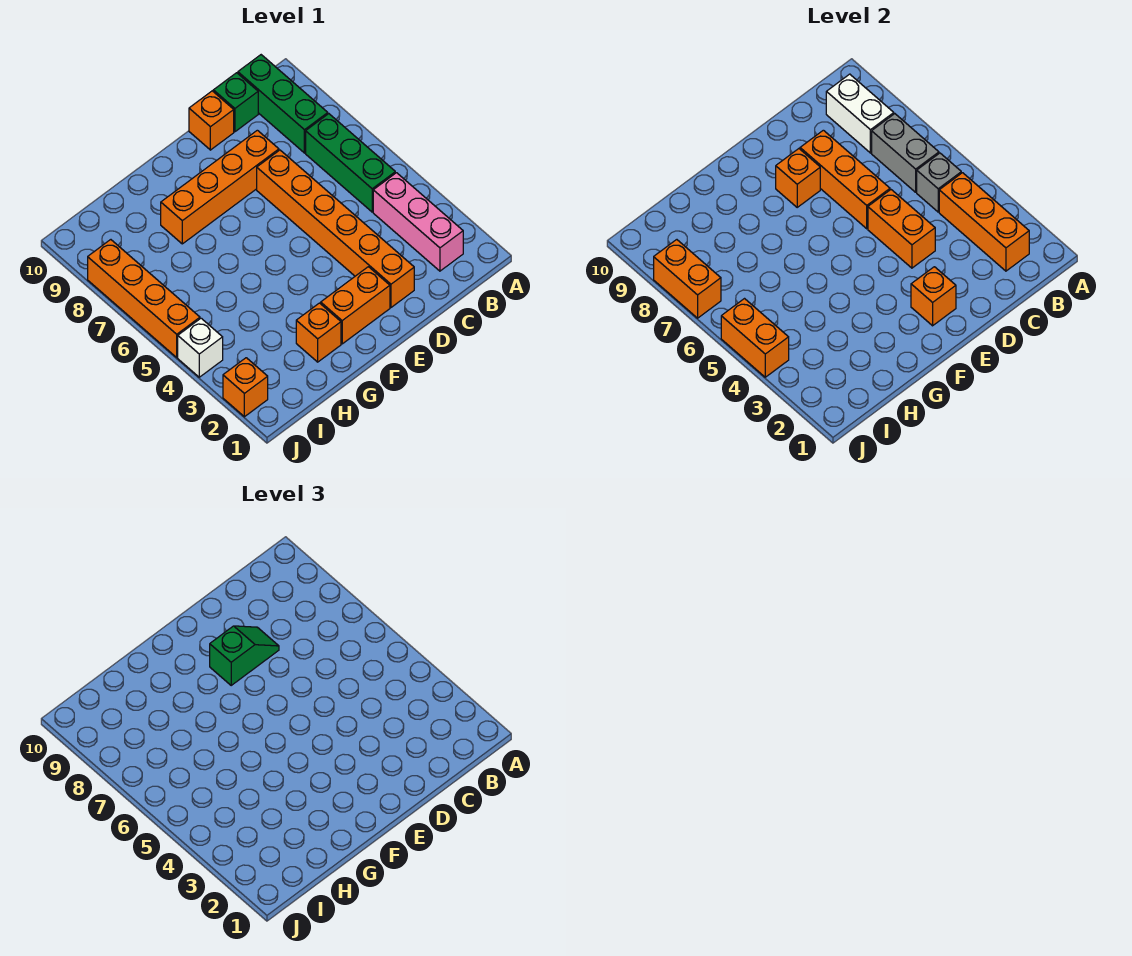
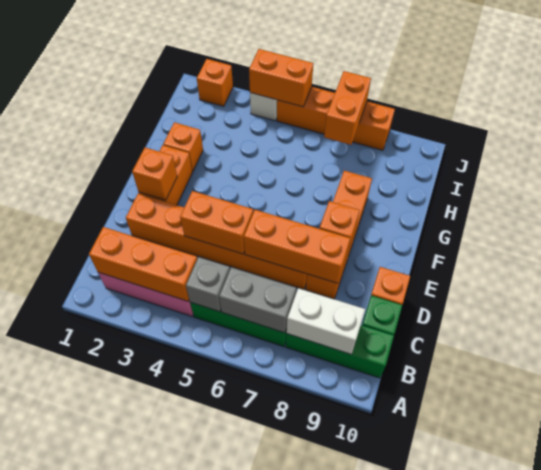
green slope D8:E8 level 3 top E -> none
orange brick J7:J8 level 2 -> orange brick I7:J7 level 2

